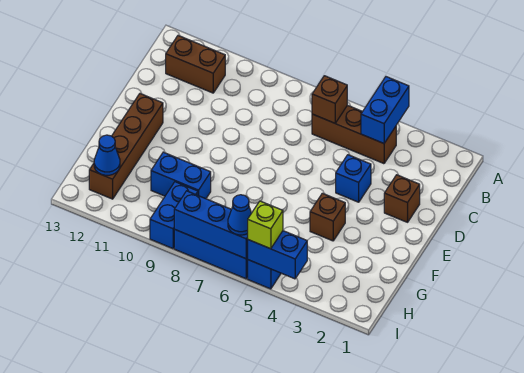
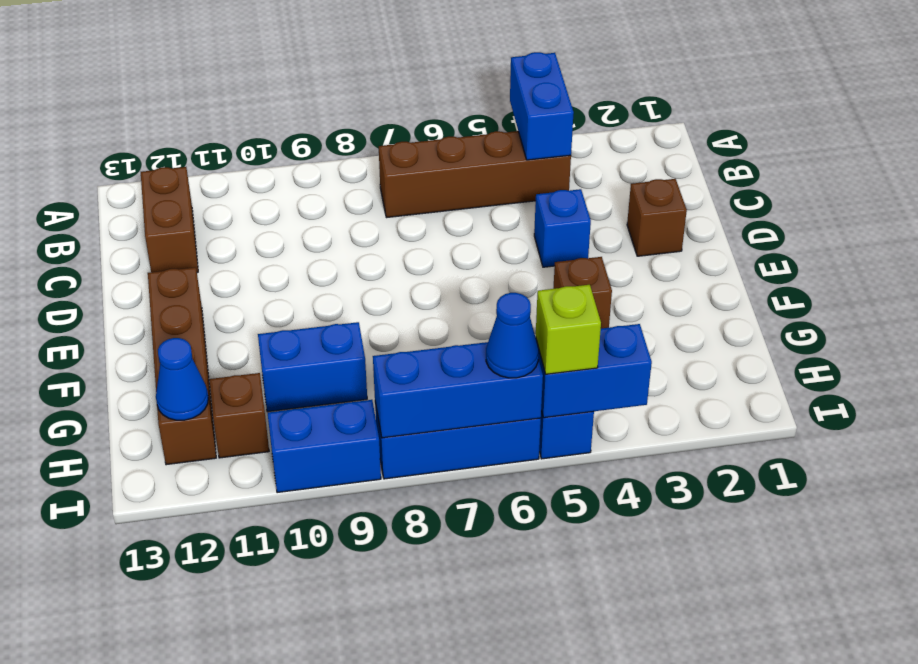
brown brick B4:B6 level 1 -> brown brick B4:B7 level 1
brown brick B6 level 2 -> brown brick H11 level 1
brown brick B11:B12 level 1 -> brown brick B12:C12 level 1
blue brick H9:I9 level 1 -> blue brick I9:I10 level 1

